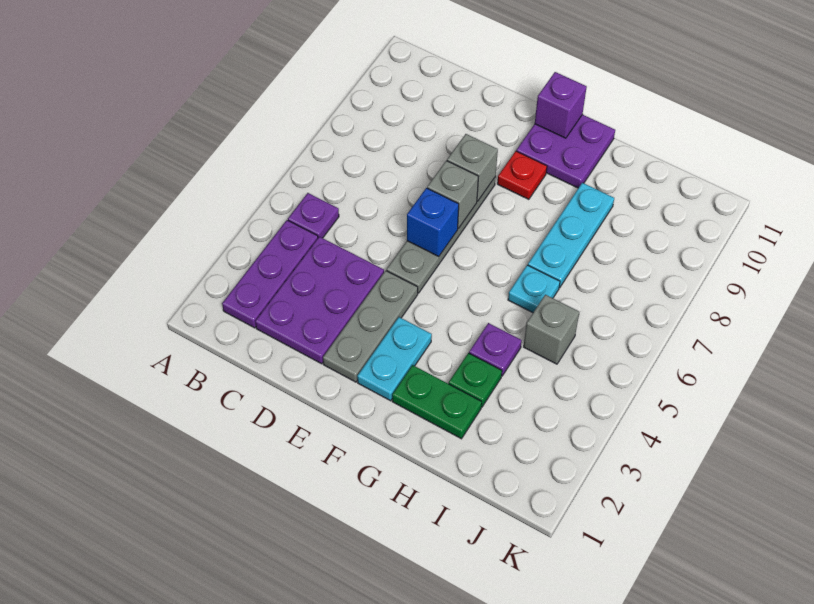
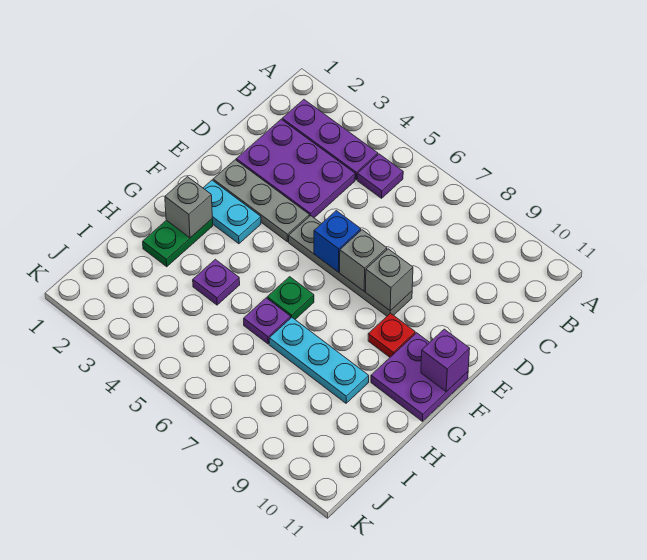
green plate H3 level 1 -> green plate G6 level 1
cyan plate H6 level 1 -> purple plate H6 level 1
grey brick I5 level 1 -> grey brick G2 level 2

